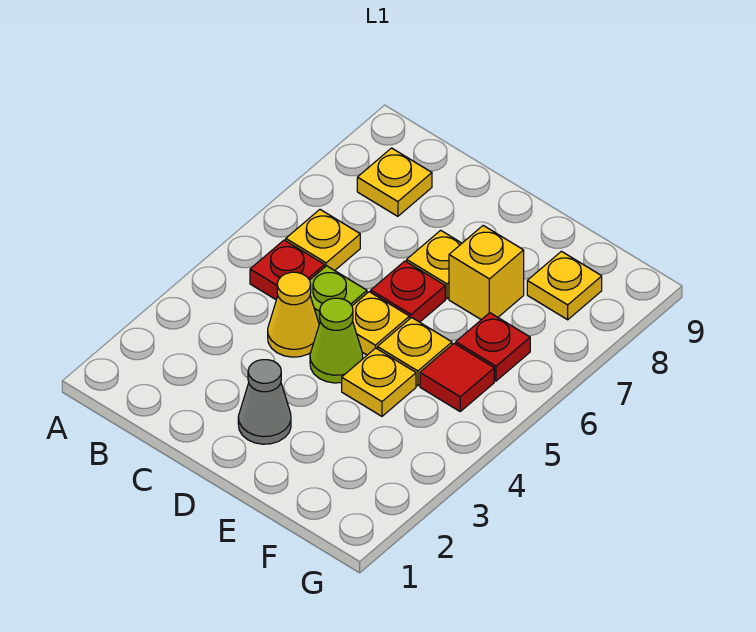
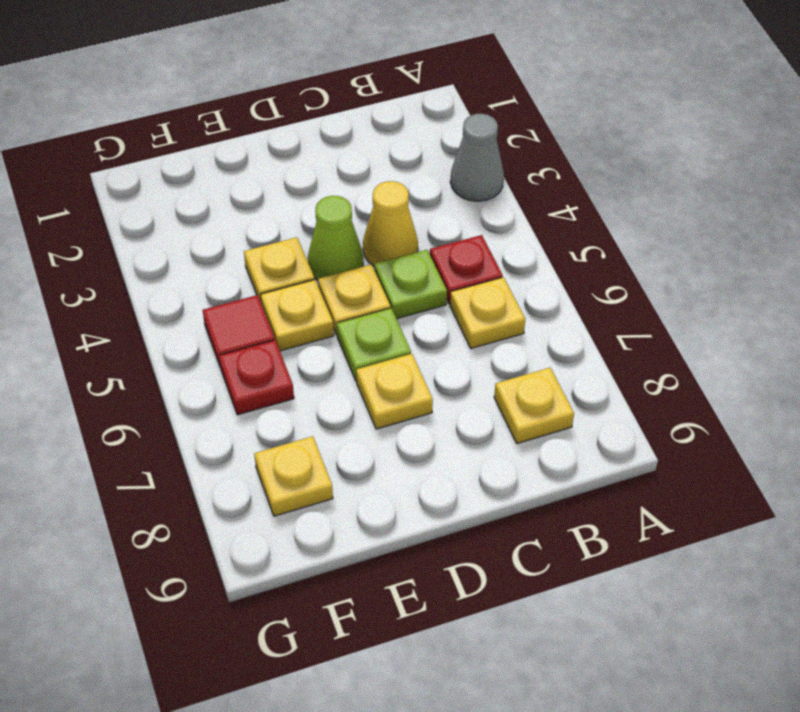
grey cone D2 level 1 -> grey cone A3 level 1
red plate D6 level 1 -> lime plate D6 level 1
yellow brick E7 level 1 -> none

